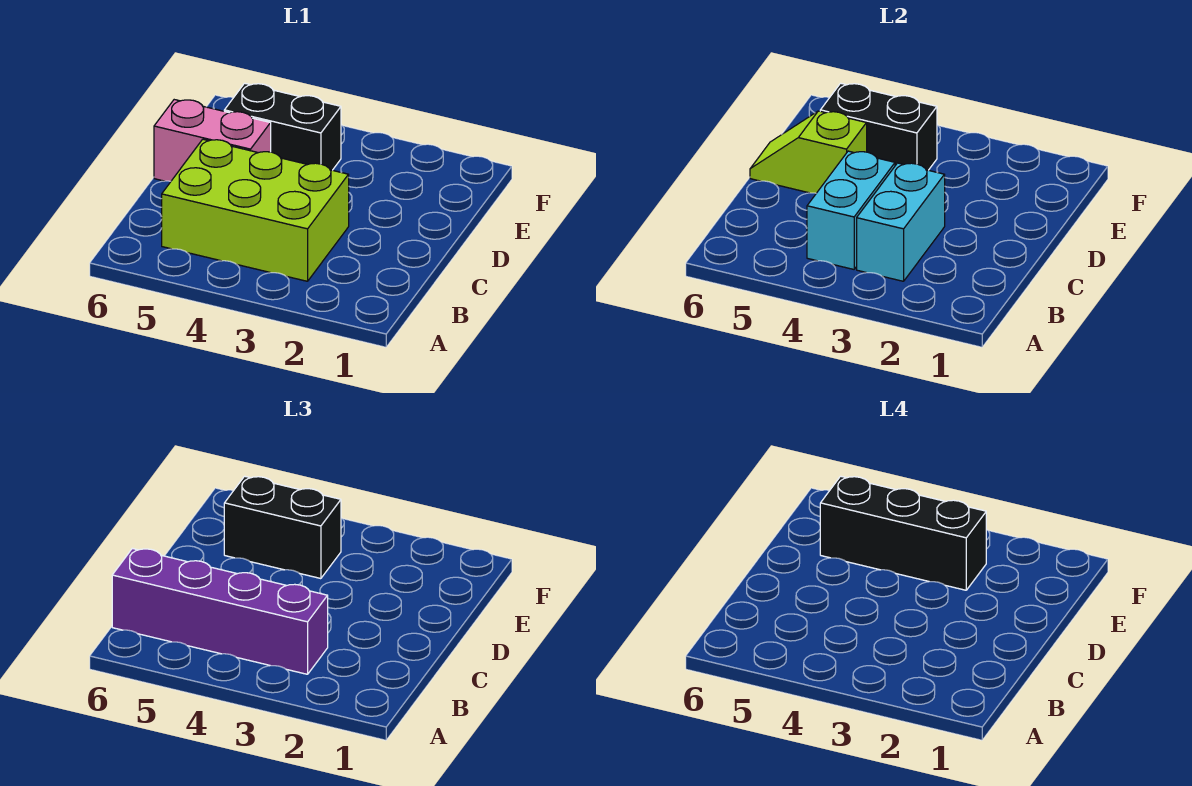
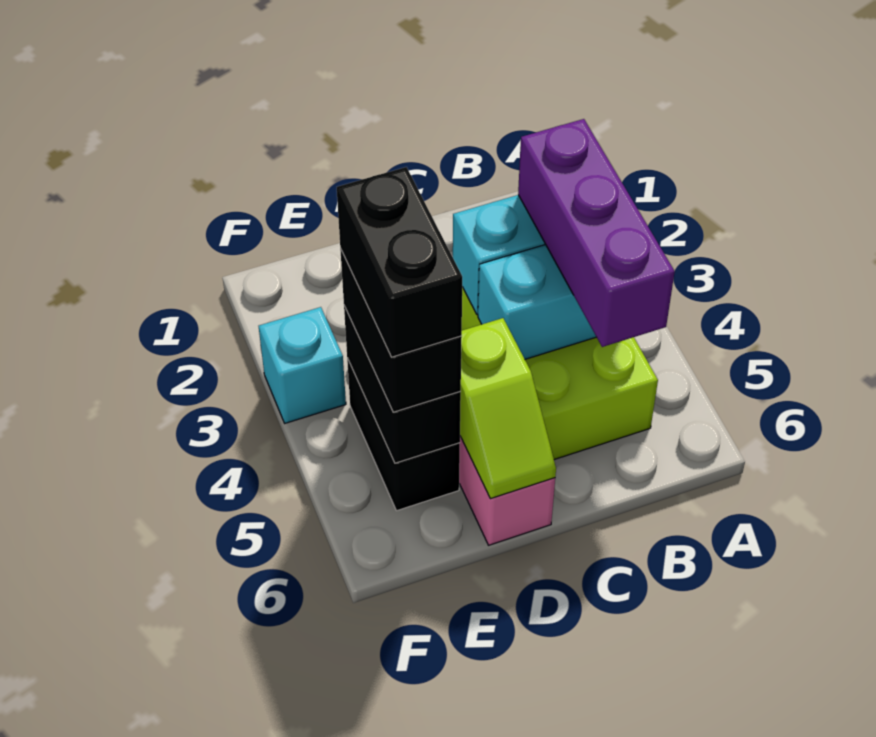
purple brick B3:B6 level 3 -> purple brick B3:B5 level 3
black brick E3:E5 level 4 -> black brick E4:E5 level 4
none -> cyan brick F3 level 1

